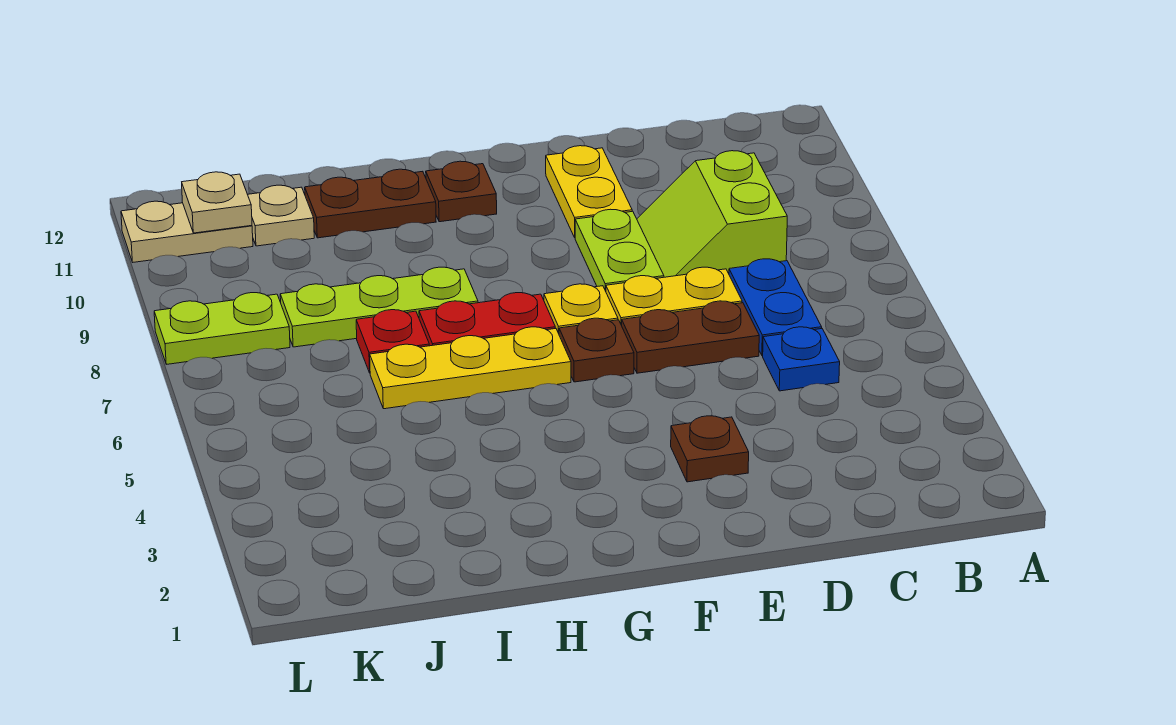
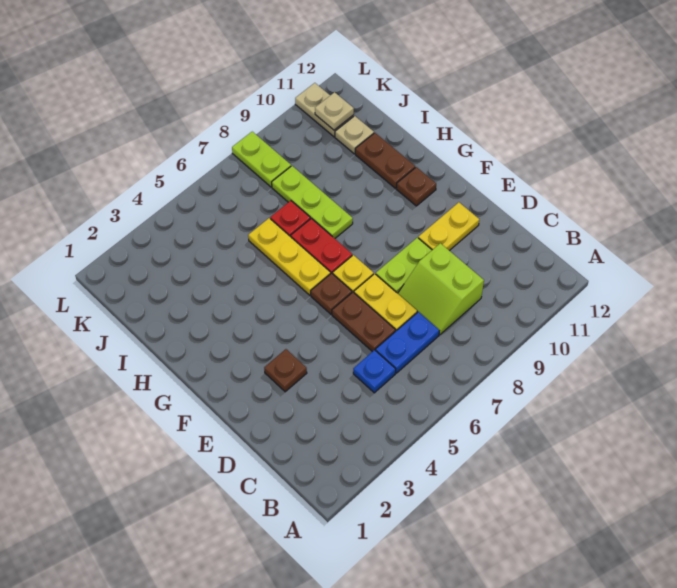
lime slope C8:D9 level 1 top C -> lime slope C8:D9 level 1 top 9

